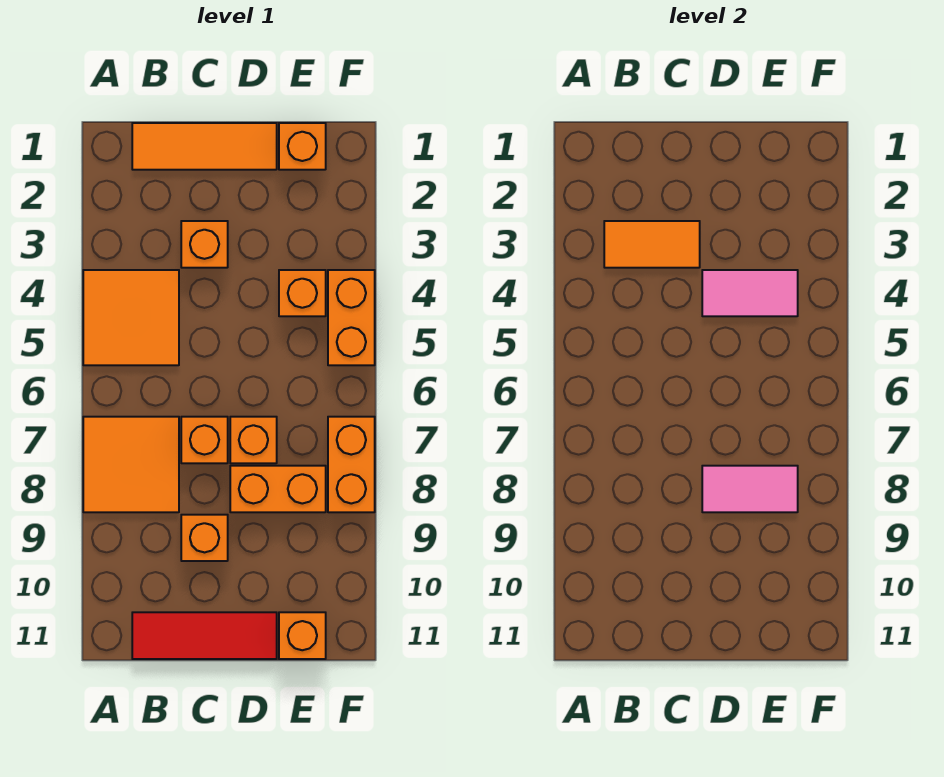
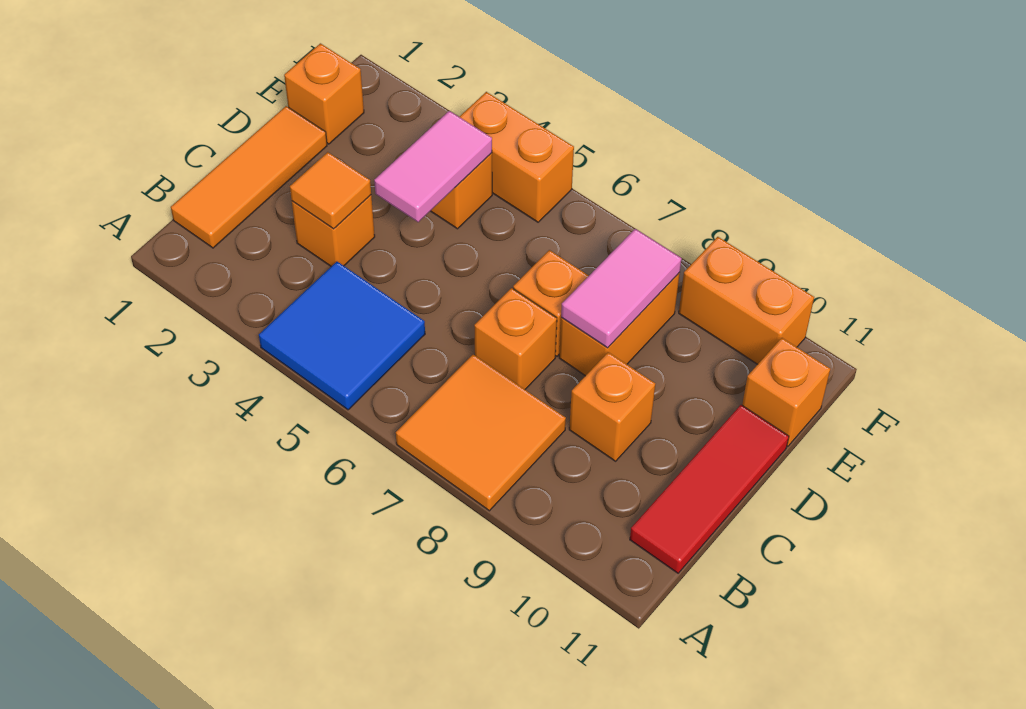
orange tile A4:B5 level 1 -> blue tile A4:B5 level 1
orange tile B3:C3 level 2 -> orange tile C3 level 2
orange brick F7:F8 level 1 -> orange brick F9:F10 level 1

